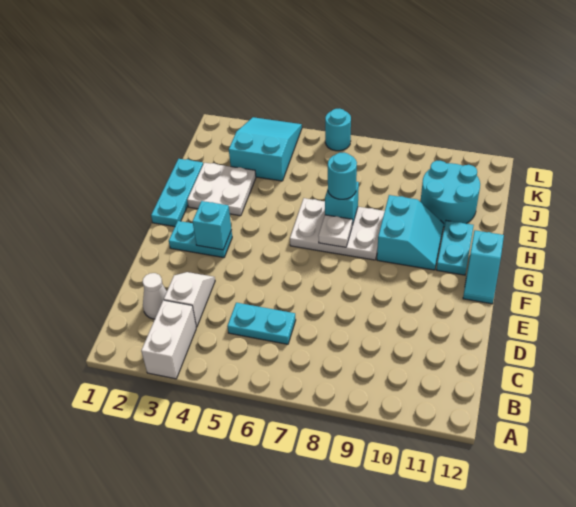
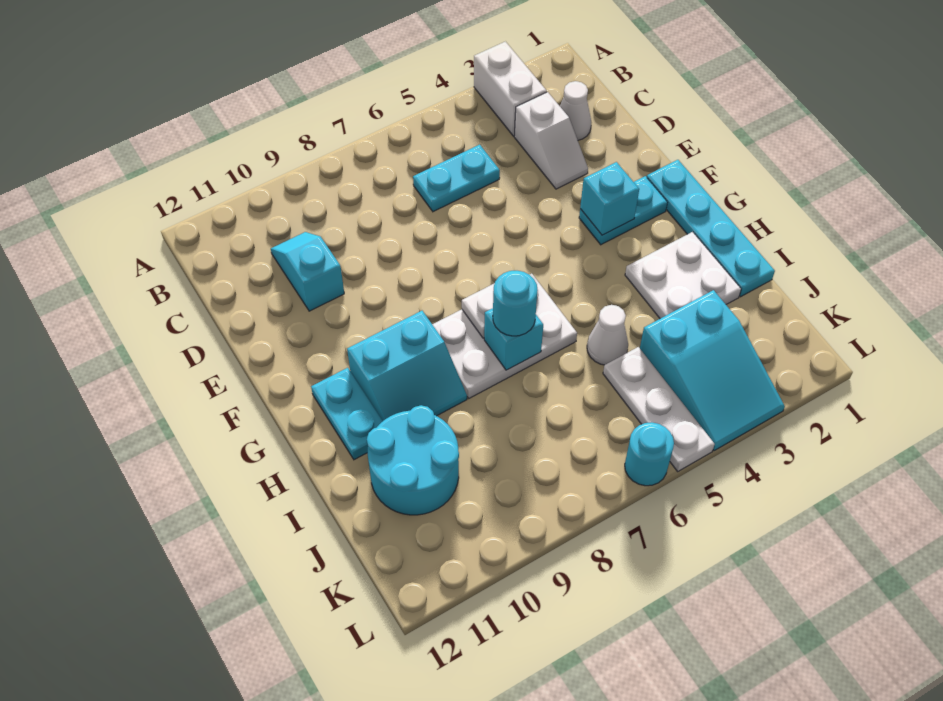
cyan slope F12:G12 level 1 top G -> cyan slope C10:D10 level 1 top D
cyan plate G1:I1 level 1 -> cyan plate F1:I1 level 1
cyan slope G9:H10 level 1 top 9 -> cyan slope G9:H10 level 1 top G
none -> white cone I5 level 1
none -> white plate J5:L5 level 1

